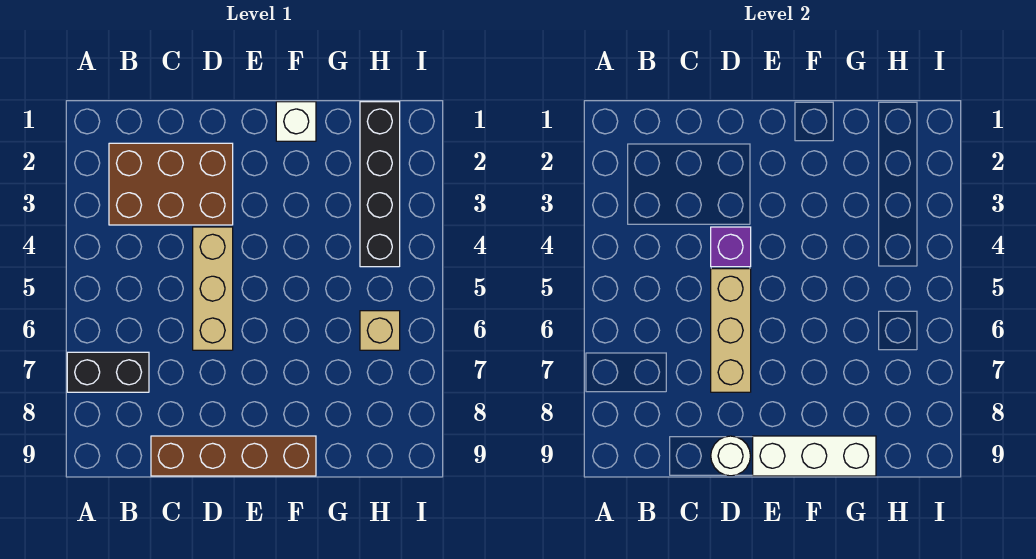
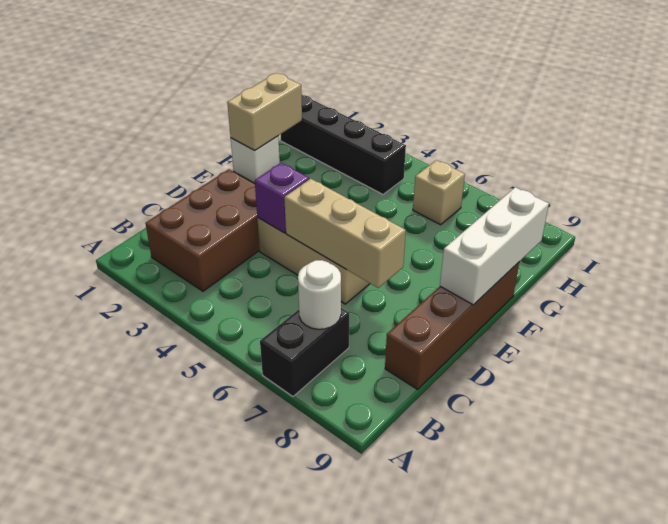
white round brick D9 level 2 -> white round brick B7 level 2
none -> tan brick F1:G1 level 2

